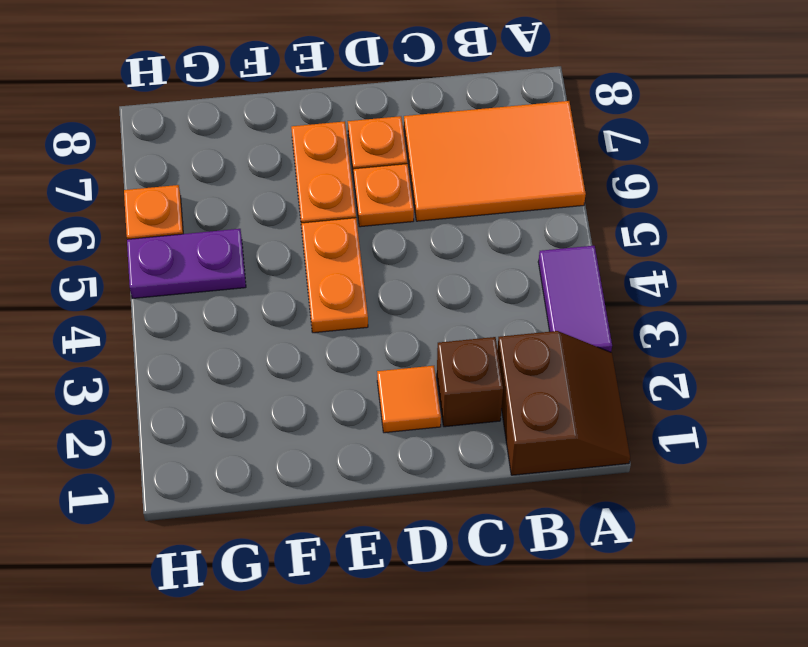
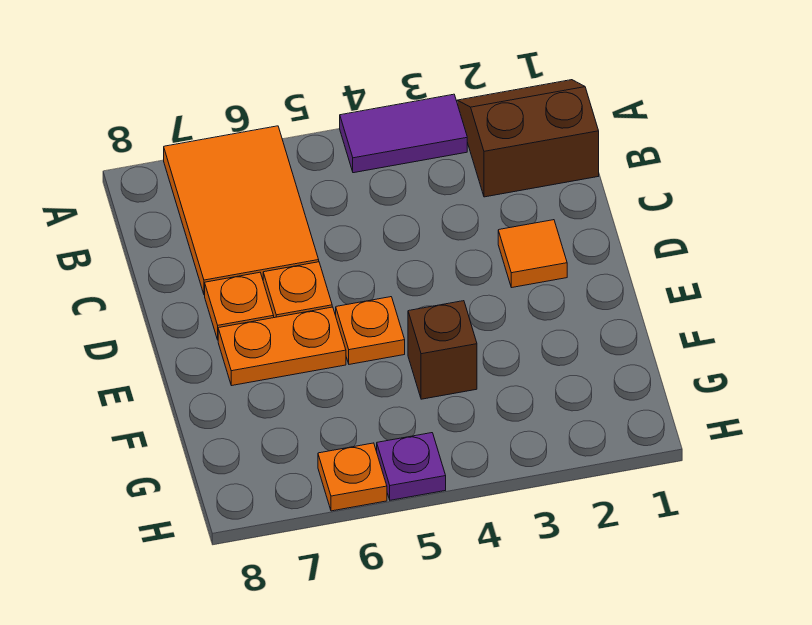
brown brick C2 level 1 -> brown brick F4 level 1
orange plate E4:E5 level 1 -> orange plate E5 level 1
purple plate G5:H5 level 1 -> purple plate H5 level 1

